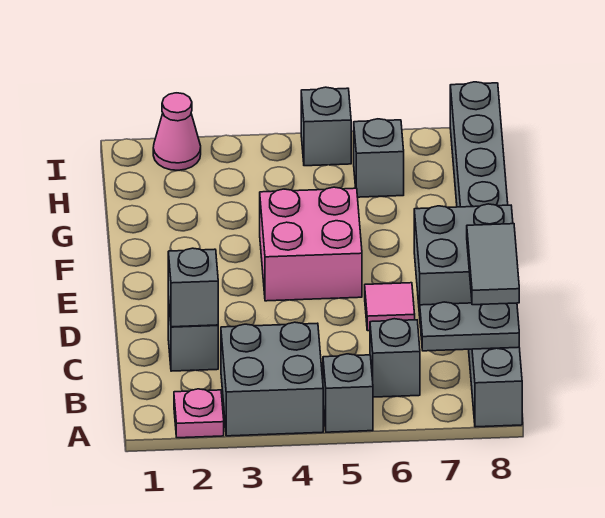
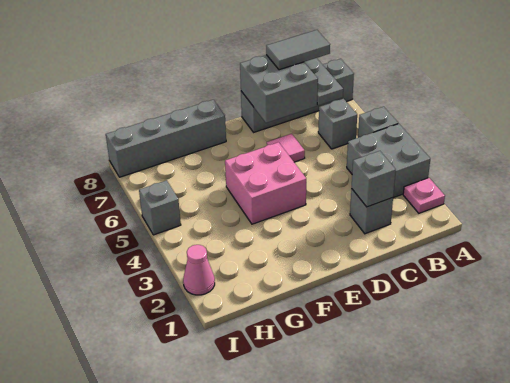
grey brick H6 level 1 -> none

